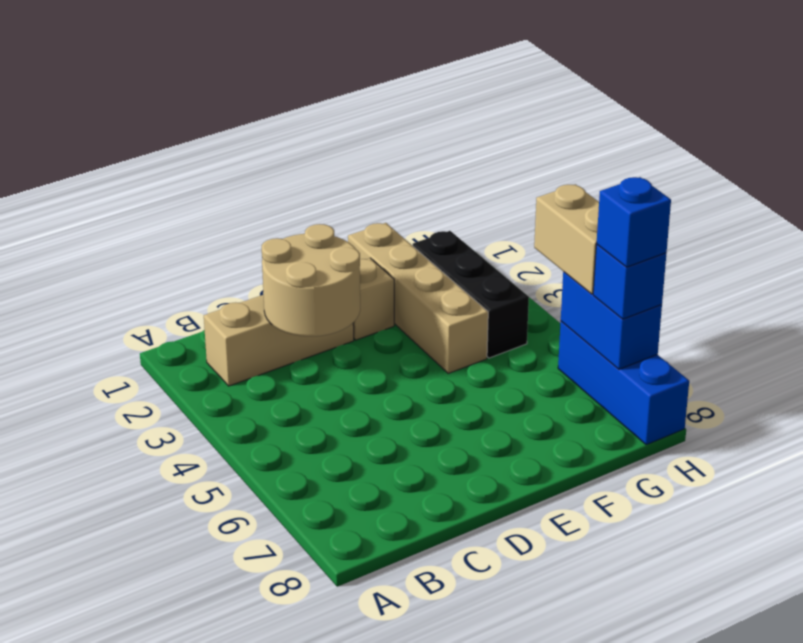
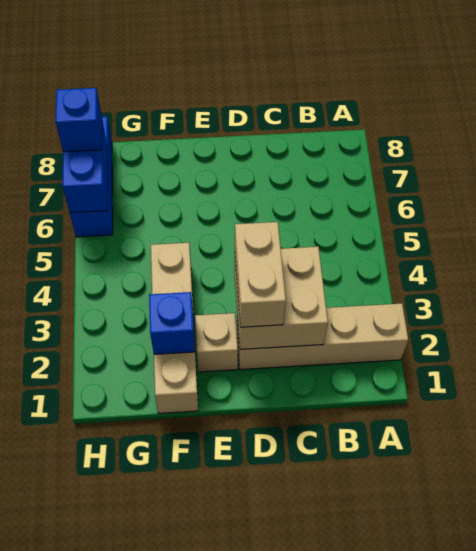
tan brick B2:D2 level 1 -> tan brick A2:D2 level 1
tan round brick C2:D3 level 2 -> tan brick C2:D3 level 2
black brick G2:G4 level 1 -> none
tan brick H5:H6 level 3 -> tan brick D2:D3 level 3
blue brick H7 level 4 -> blue brick F2 level 2

